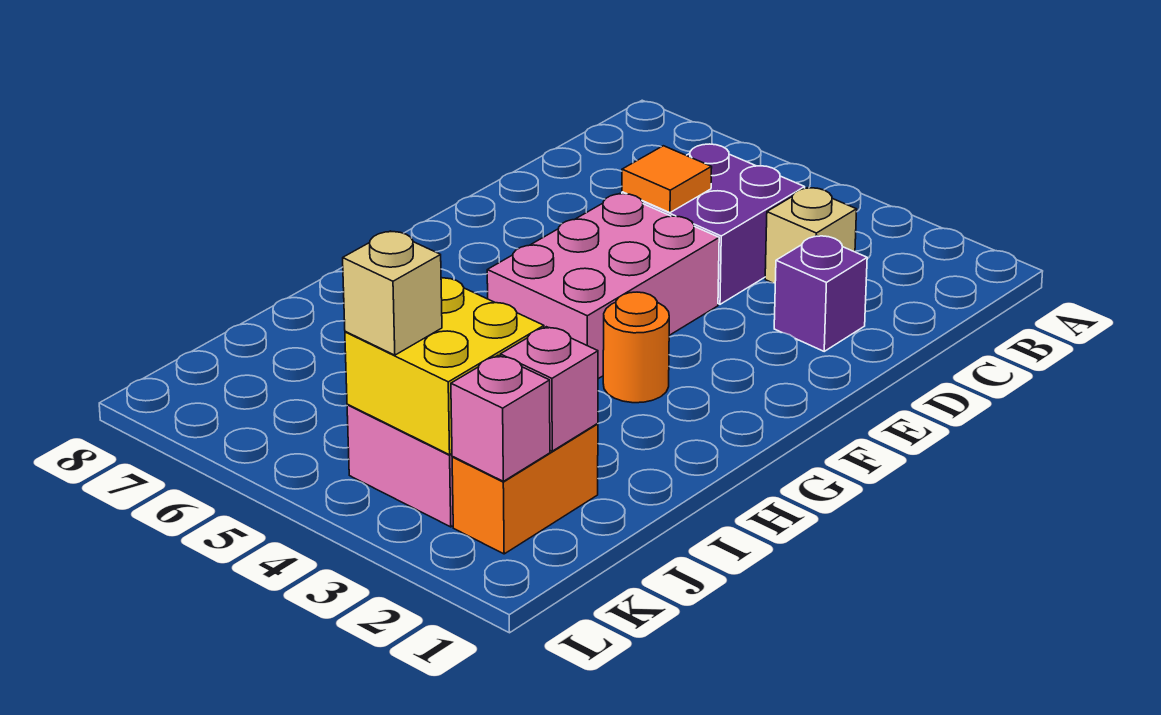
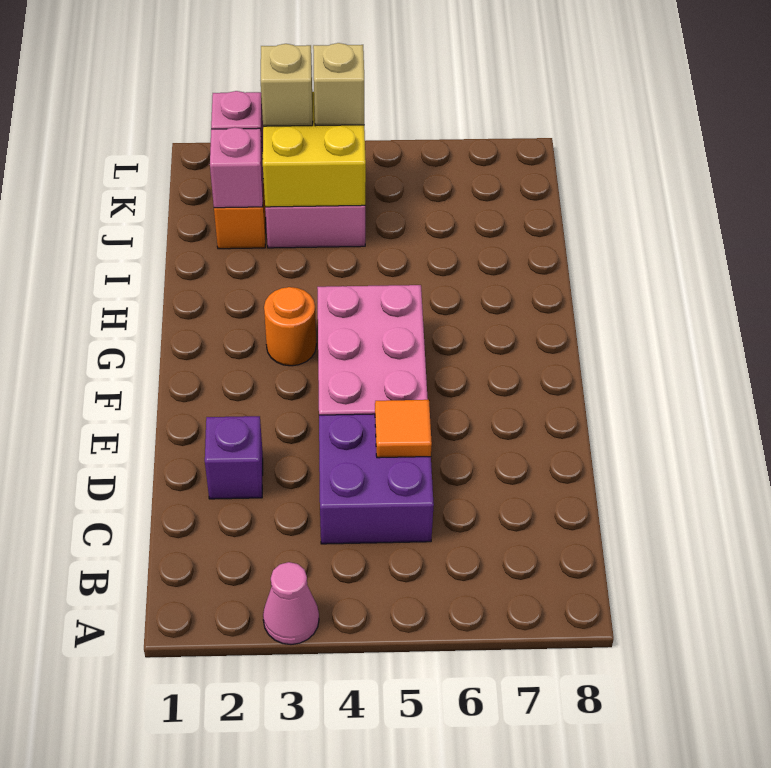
none -> pink cone A3 level 1
tan brick C3 level 1 -> tan brick K3 level 3

